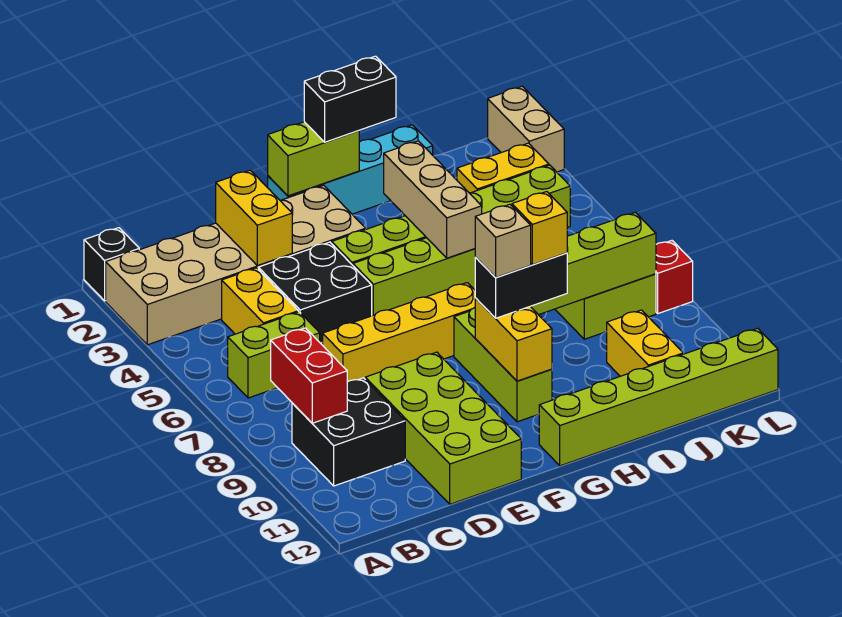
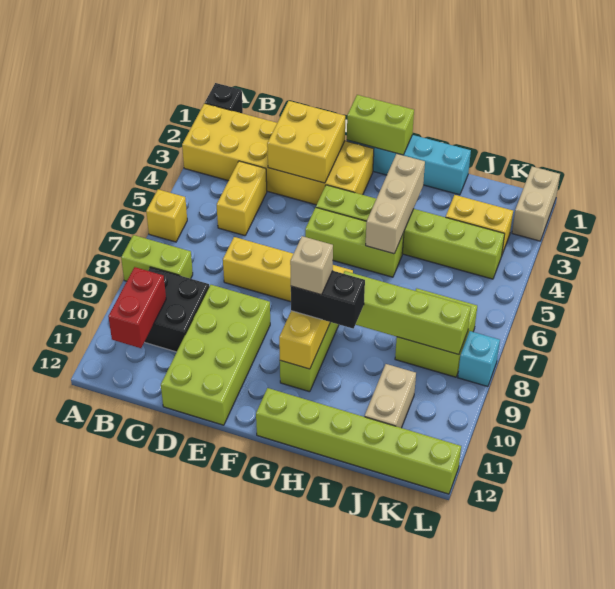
tan brick A2:F3 level 1 -> yellow brick A2:F3 level 1
lime brick B6:C6 level 1 -> lime brick A8:B8 level 1
red brick B8:B9 level 2 -> red brick B10:B11 level 2
yellow brick D2:D3 level 2 -> yellow brick D2:E3 level 2
black brick D4:E5 level 1 -> none
black brick G1:H1 level 3 -> none
yellow brick H9 level 4 -> yellow brick A6 level 1
yellow brick J10:J11 level 1 -> tan brick J10:J11 level 1
red brick L8 level 1 -> cyan brick L8 level 1

